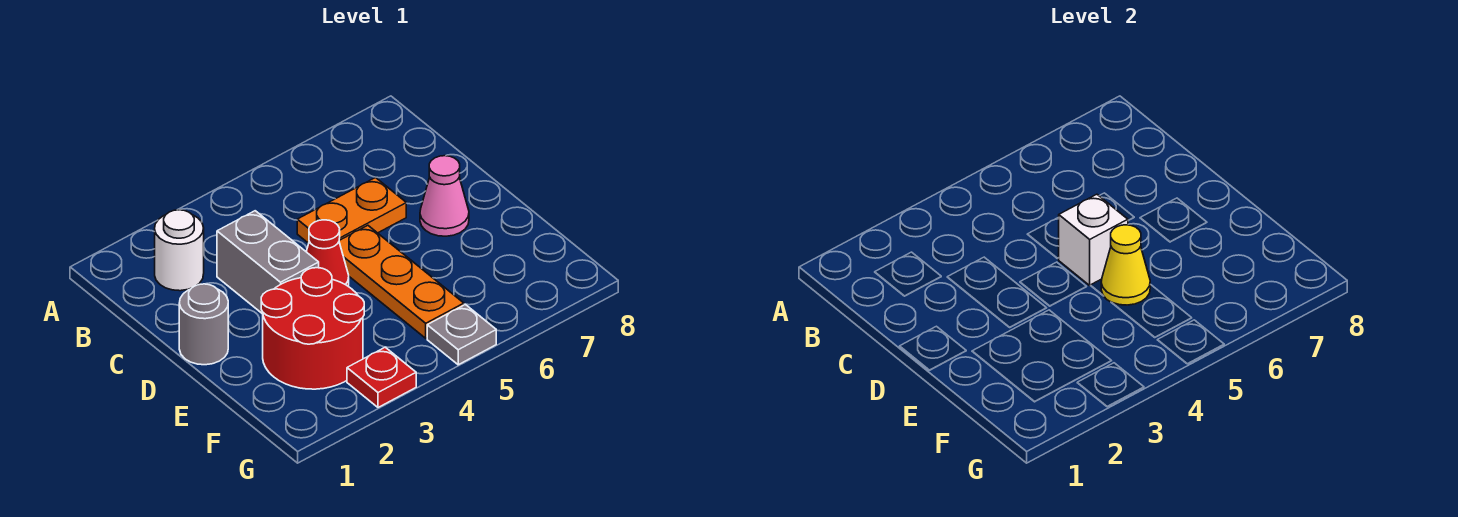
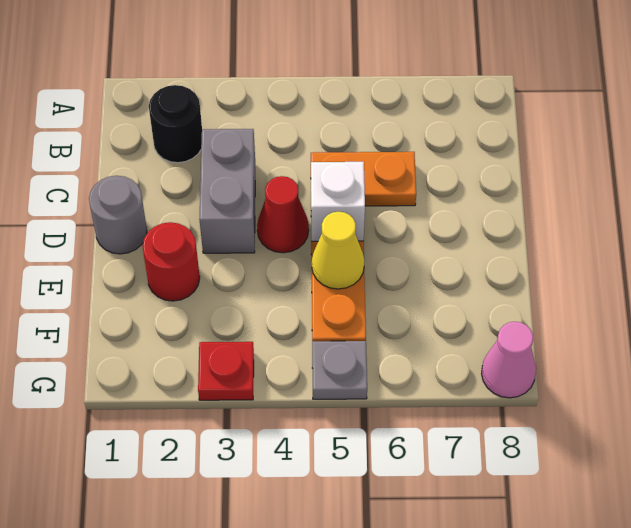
white round brick B2 level 1 -> black round brick B2 level 1
pink cone D7 level 1 -> pink cone G8 level 1
red round brick E2:F3 level 1 -> red round brick E2 level 1

